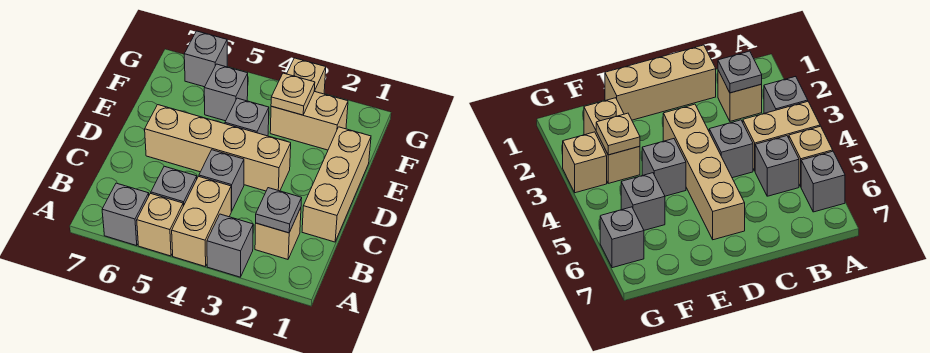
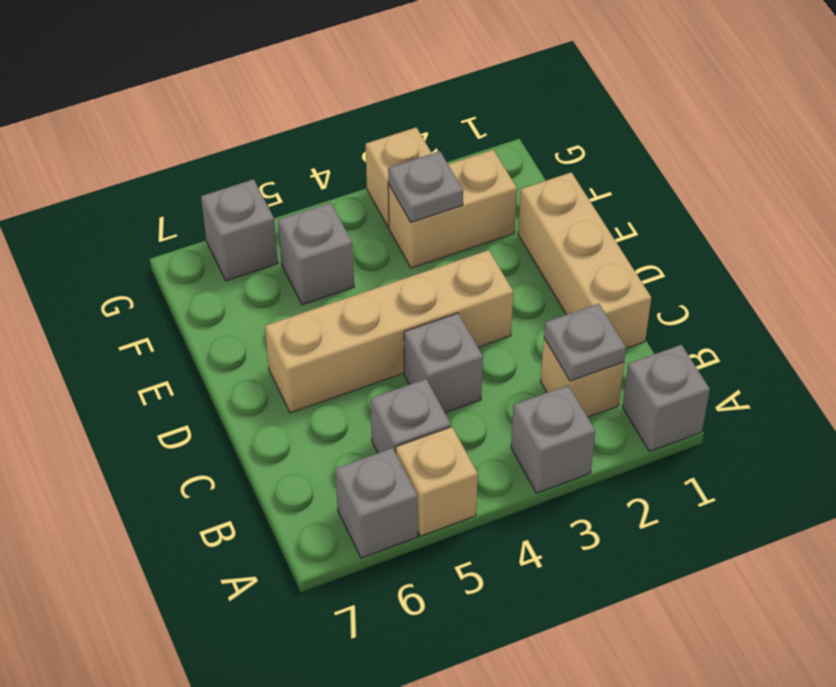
tan brick A4:B4 level 1 -> none
grey brick E4 level 1 -> grey brick A1 level 1
tan plate F3 level 2 -> grey plate F3 level 2

